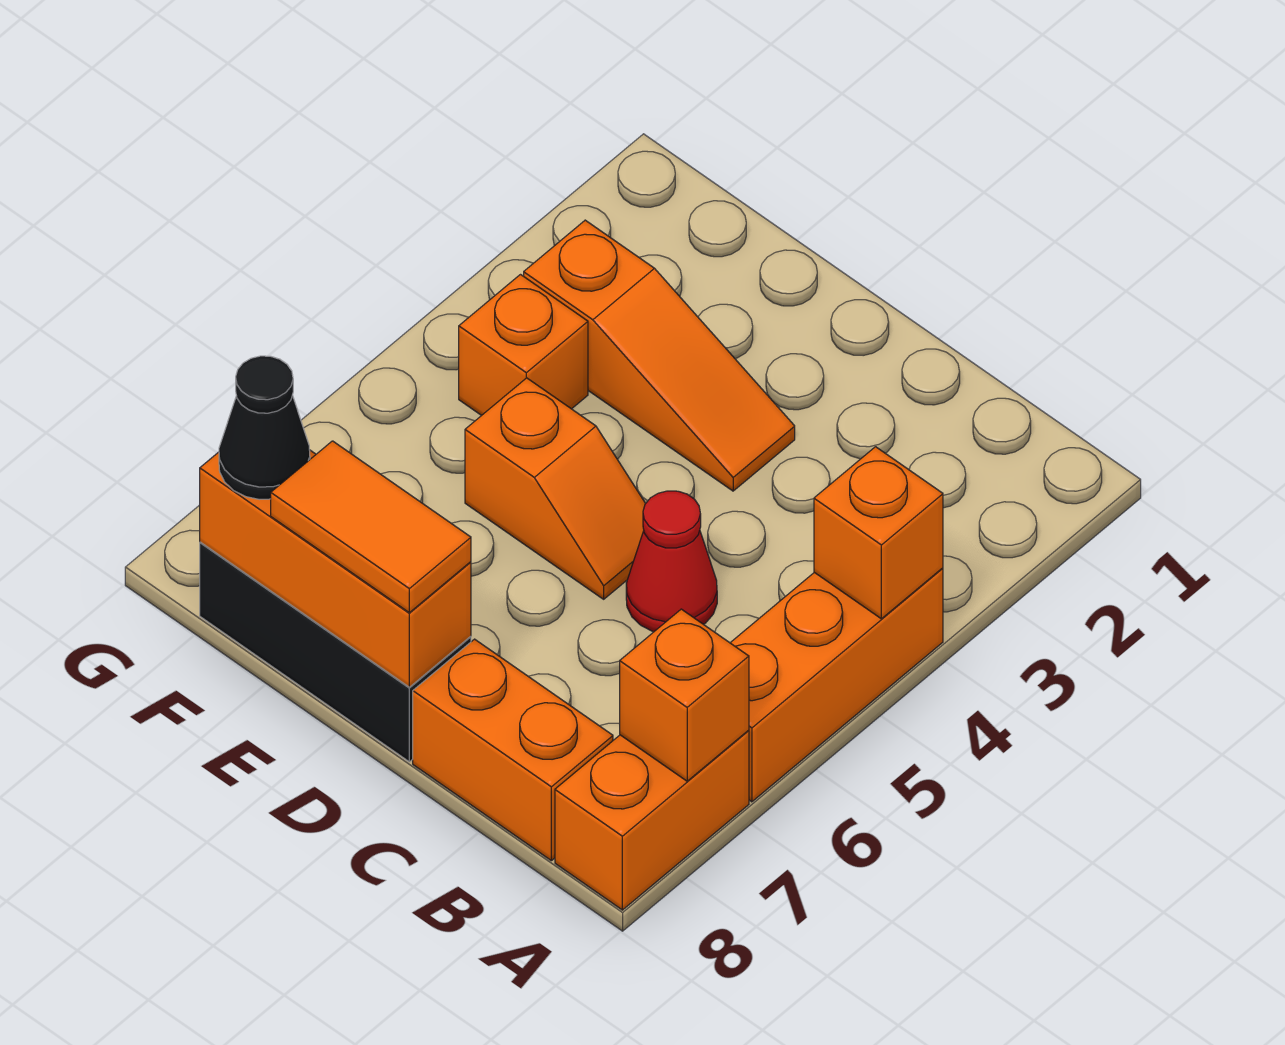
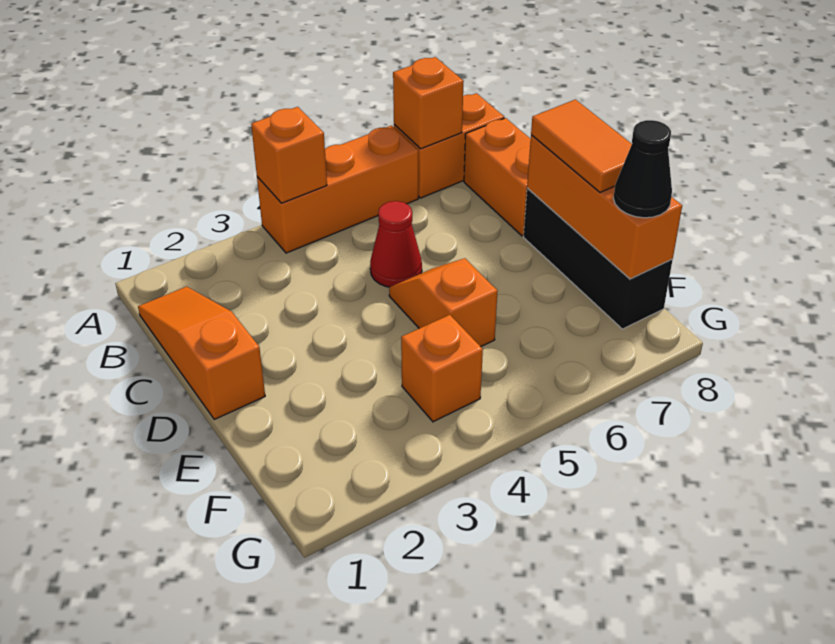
orange slope D3:F3 level 1 top F -> orange slope B1:D1 level 1 top D

